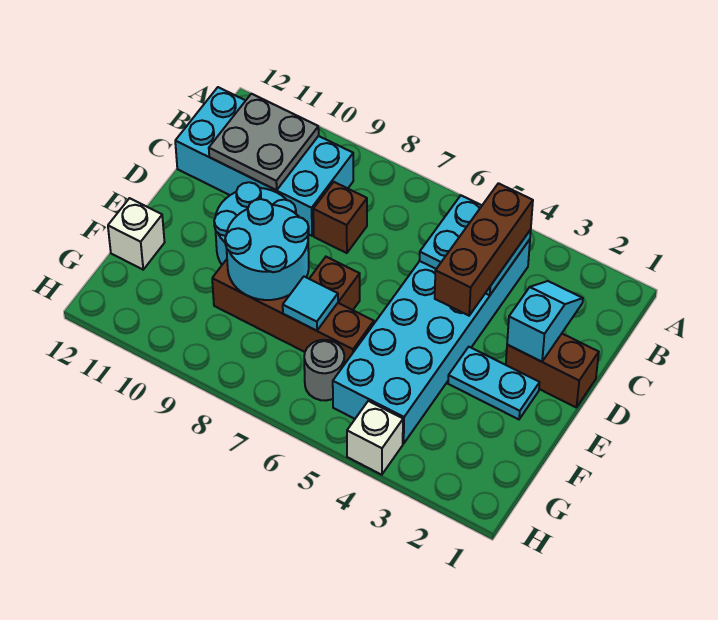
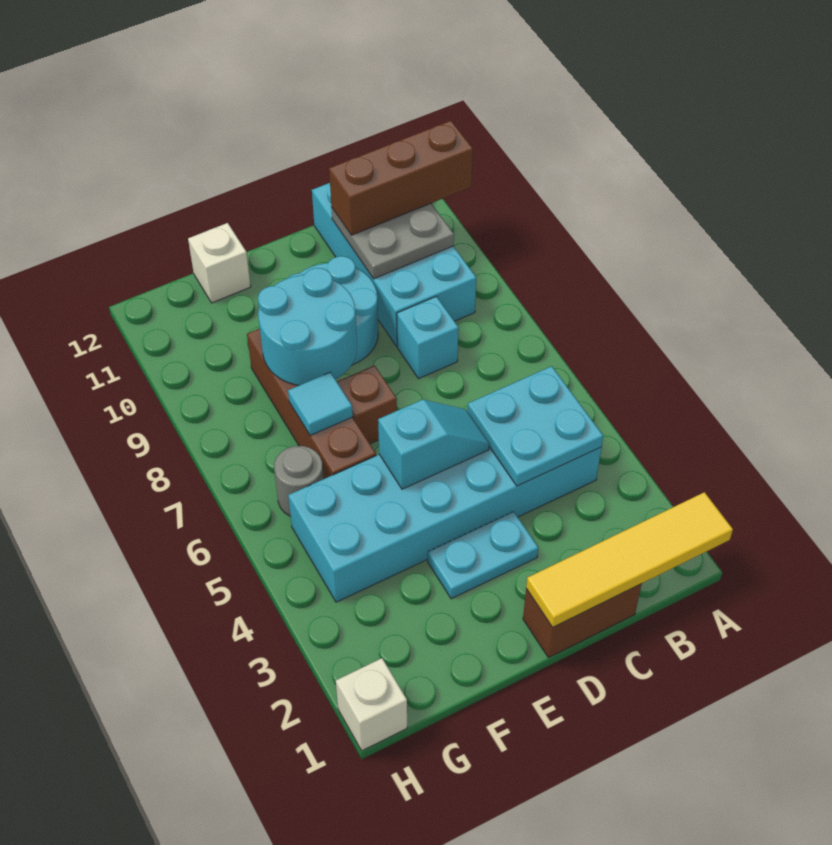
none -> yellow tile A1:D1 level 2
brown brick B4:D4 level 3 -> brown brick A11:C11 level 3
cyan slope C2:D2 level 2 top D -> cyan slope D5:E5 level 2 top E
brown brick C8 level 1 -> cyan brick C8 level 1
brown brick D1:D2 level 1 -> brown brick C1:D1 level 1
cyan plate E2:E3 level 1 -> cyan plate D3:E3 level 1
white brick H4 level 1 -> white brick H1 level 1

